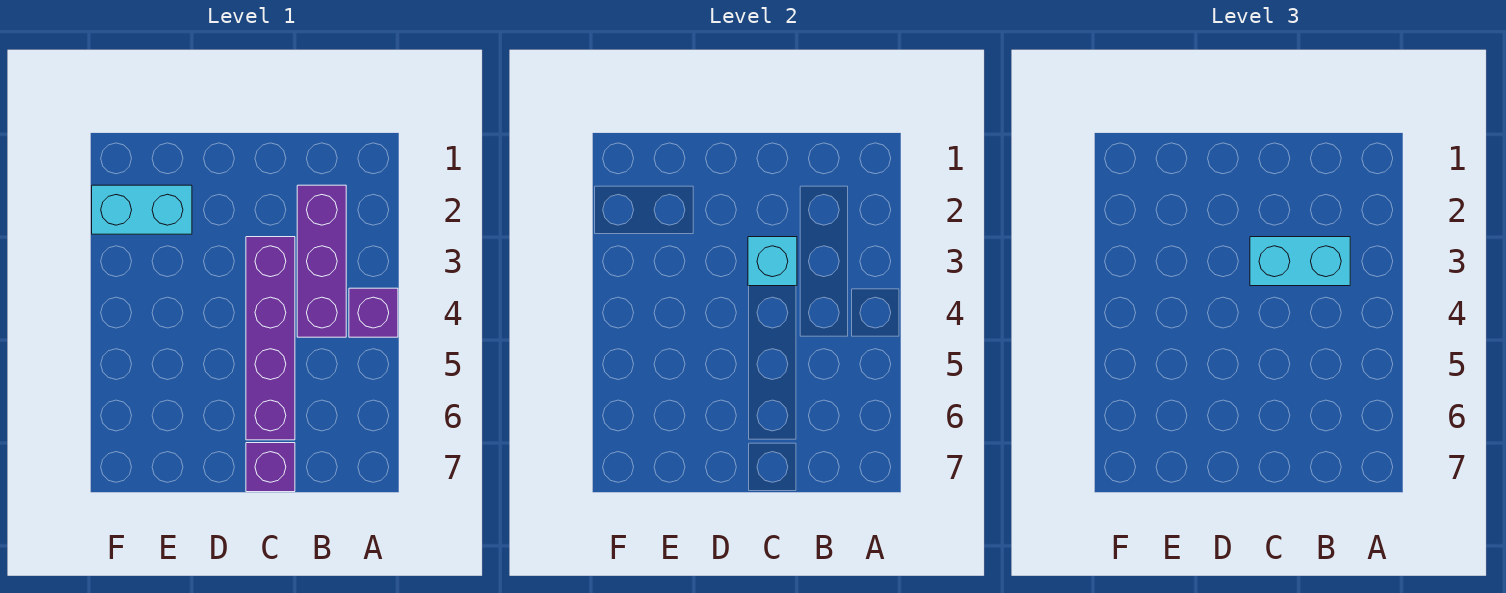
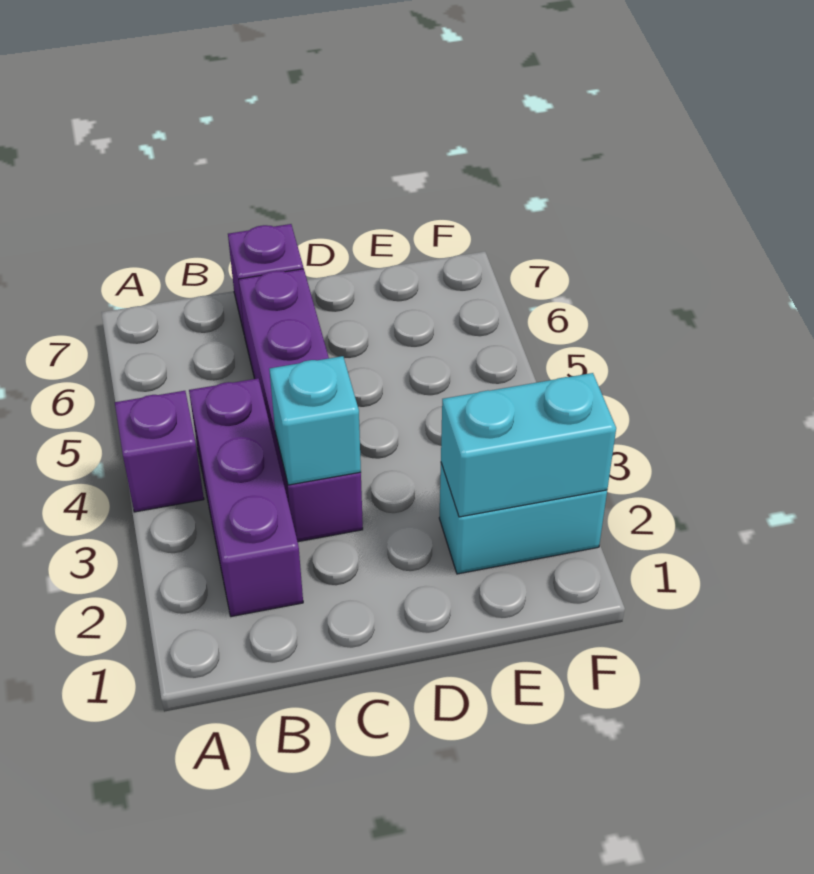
cyan brick B3:C3 level 3 -> cyan brick E2:F2 level 2

